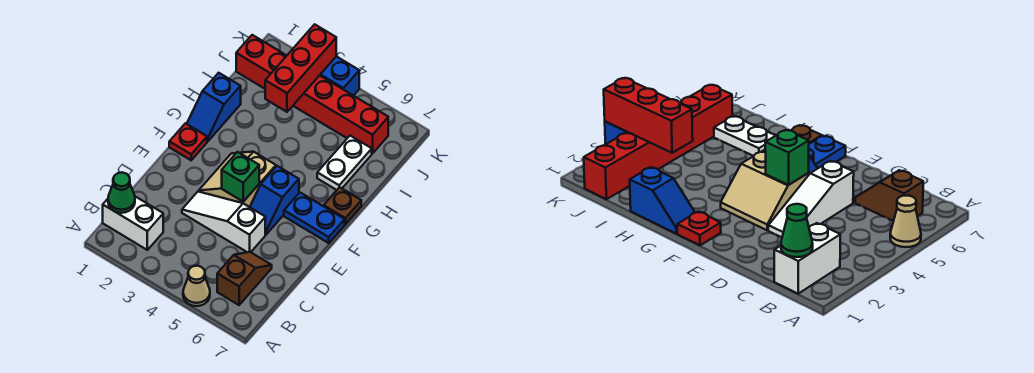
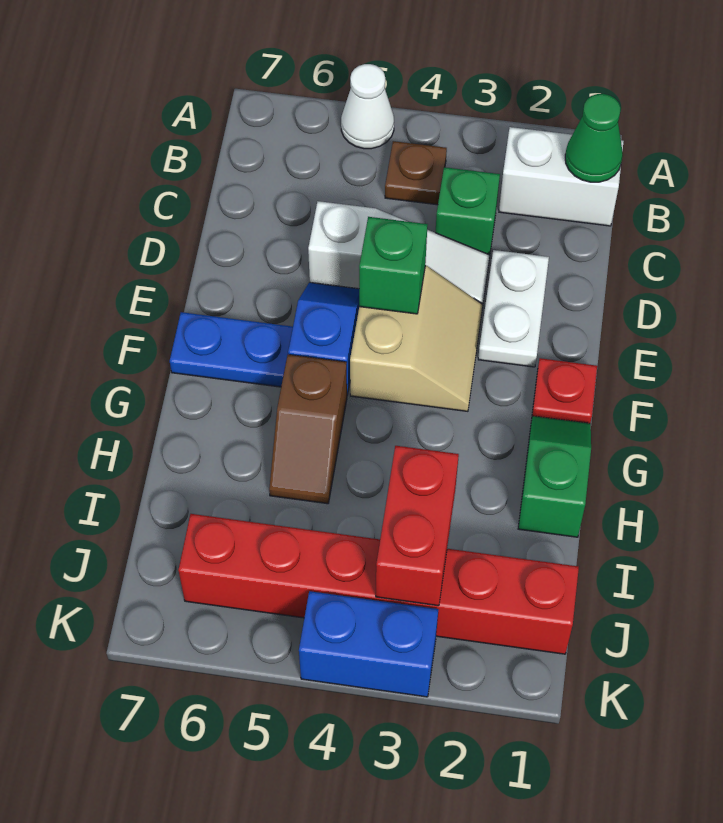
tan cone A5 level 1 -> white cone A5 level 1
brown slope B6:C6 level 1 top B -> brown slope G5:H5 level 1 top G
none -> green brick C3 level 1
blue slope G1:H1 level 1 top H -> green slope G1:H1 level 1 top H
brown plate G7 level 1 -> brown plate B4 level 1
white plate H6:I6 level 1 -> white plate D2:E2 level 1
red brick I3:K3 level 2 -> red brick I3:J3 level 2

